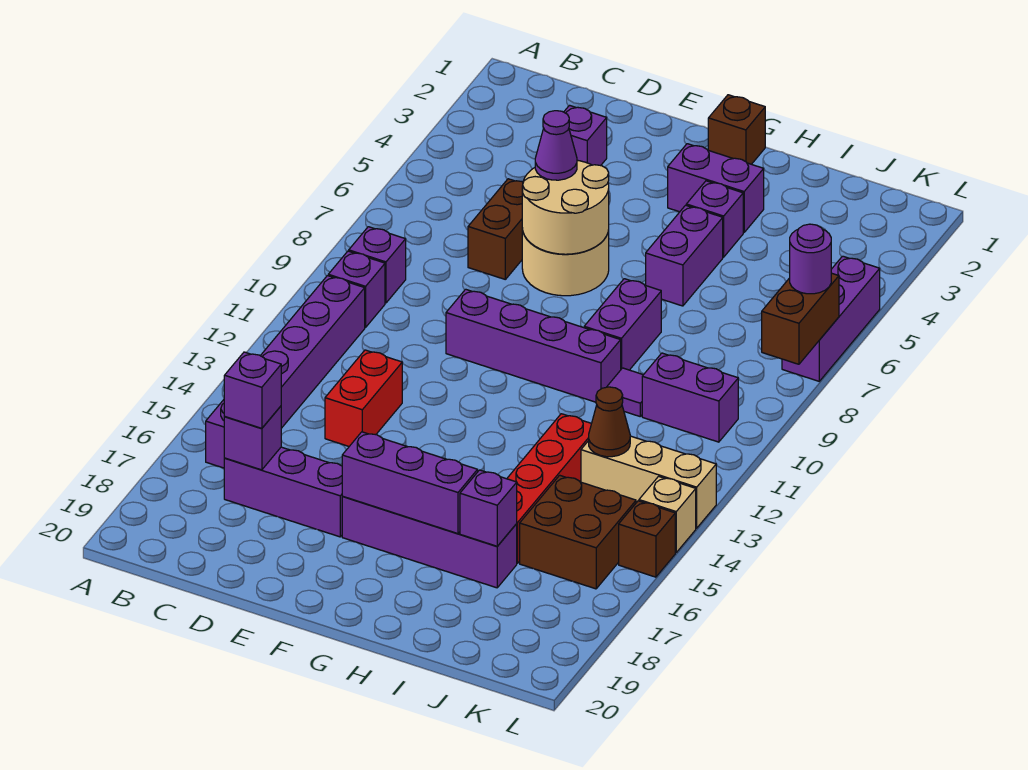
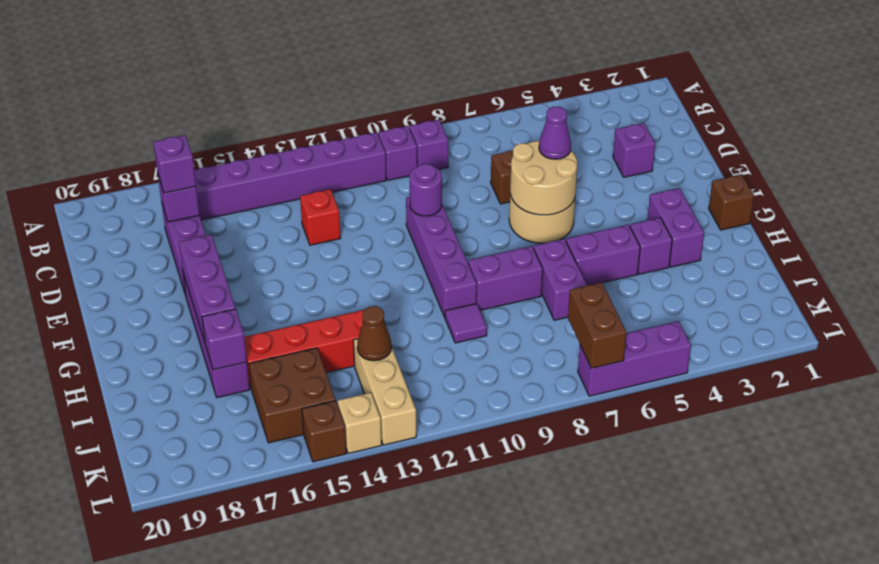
red brick D13:D14 level 1 -> red brick D13 level 1
purple brick J10:K10 level 1 -> purple brick H7:I7 level 1
brown brick L7:L8 level 2 -> brown brick K7:L7 level 2
purple round brick L7 level 3 -> purple round brick E10 level 2

